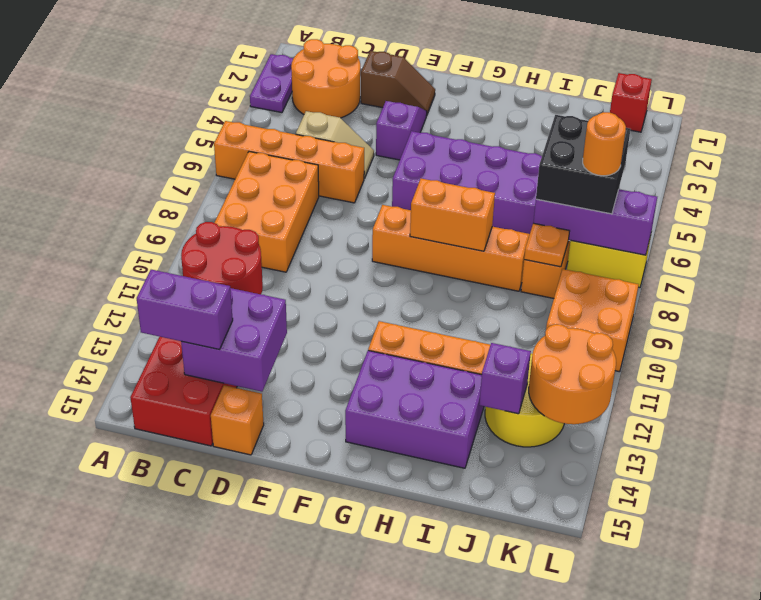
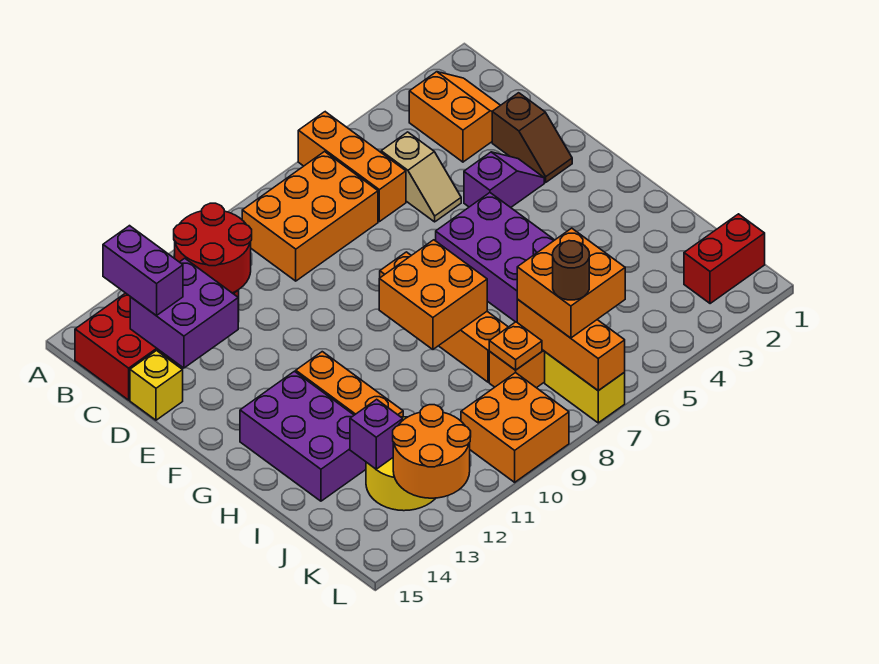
purple plate A2:A3 level 1 -> none
orange brick A6:D6 level 1 -> orange brick A6:C6 level 1
orange round brick B2:C3 level 1 -> orange slope B2:C3 level 1 top 3
orange brick D15 level 1 -> yellow brick D15 level 1
orange brick G8:H8 level 2 -> orange brick G8:H9 level 2
black brick J6:K7 level 3 -> orange brick J6:K7 level 3
purple brick J7:L7 level 2 -> orange brick J7:L7 level 2
red brick K1 level 1 -> red brick K1:K2 level 1
orange round brick K7 level 4 -> brown round brick K7 level 4

